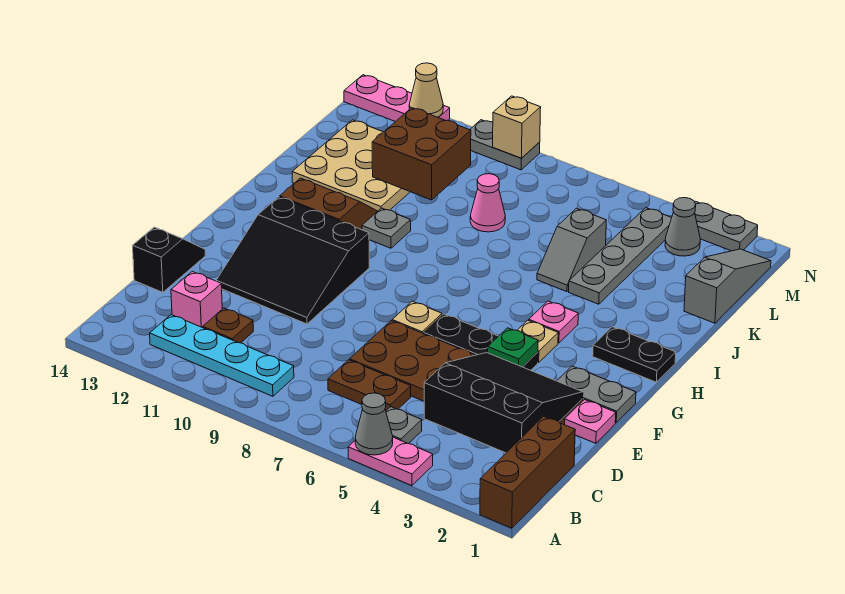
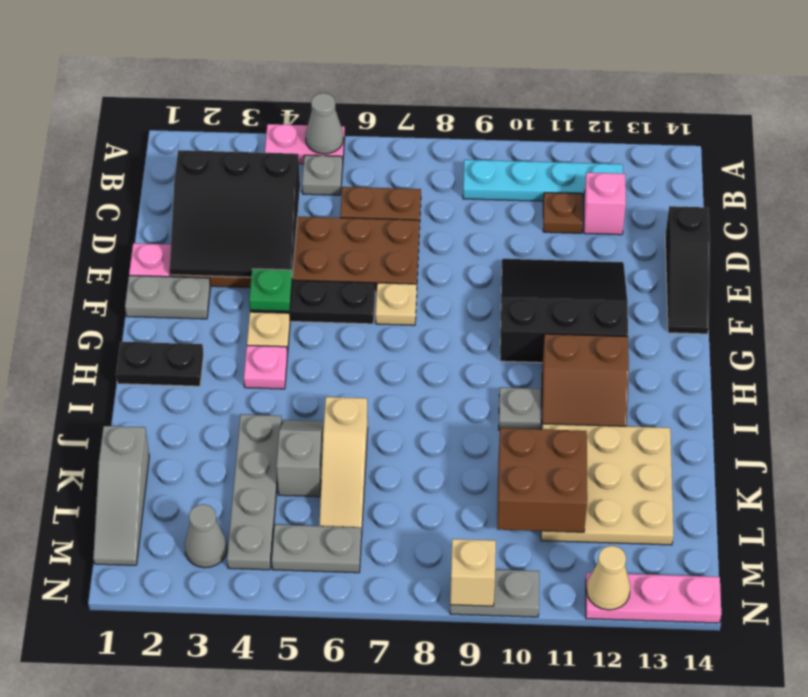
brown brick A1:C1 level 1 -> none
black slope D14:E14 level 1 top D -> black slope D14:F14 level 1 top D
none -> tan slope J6:L6 level 1 top J
pink cone K8 level 1 -> none
grey plate N2:N3 level 1 -> grey plate M5:M6 level 1

